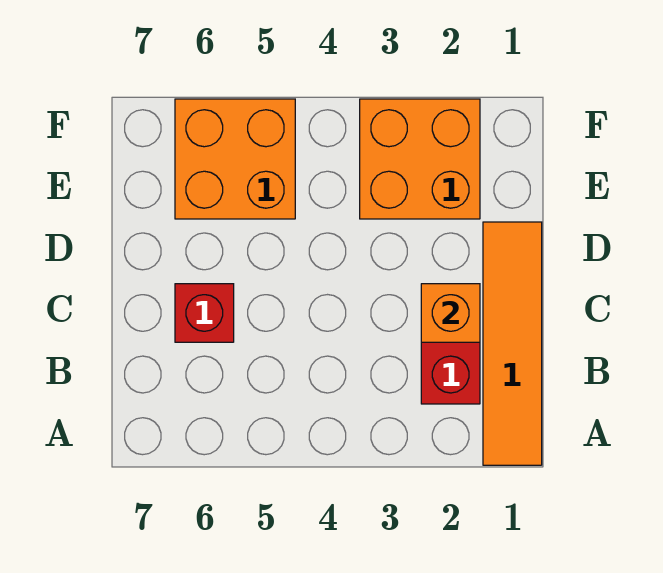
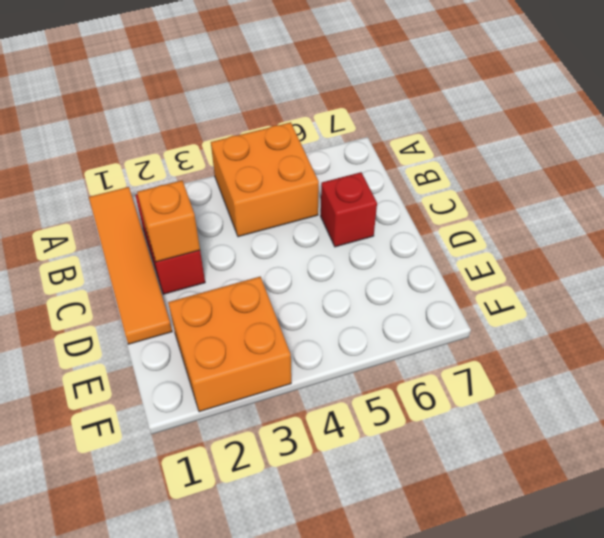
orange brick E5:F6 level 1 -> orange brick A4:B5 level 1

